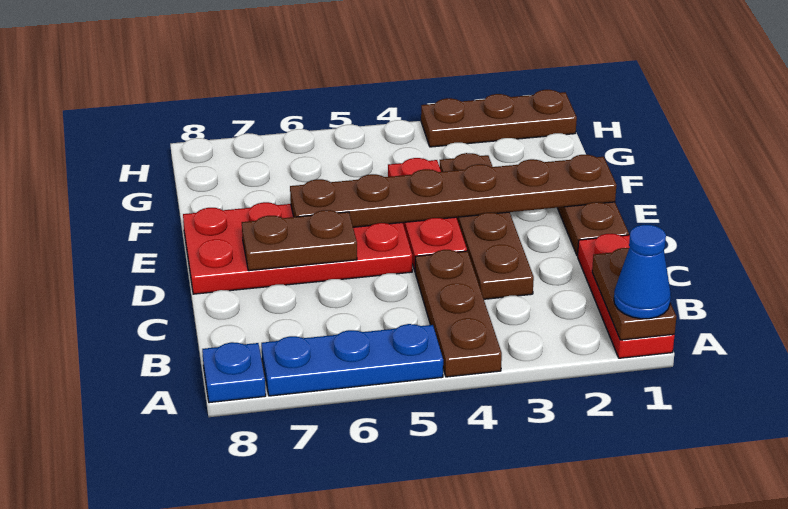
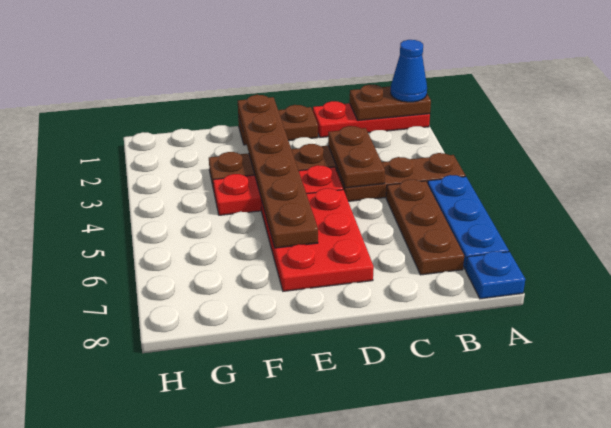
red plate D5:E8 level 1 -> red plate D5:E7 level 1
brown plate D6:D7 level 2 -> brown plate C3:C4 level 2
brown plate H1:H3 level 1 -> brown plate B5:B7 level 1

